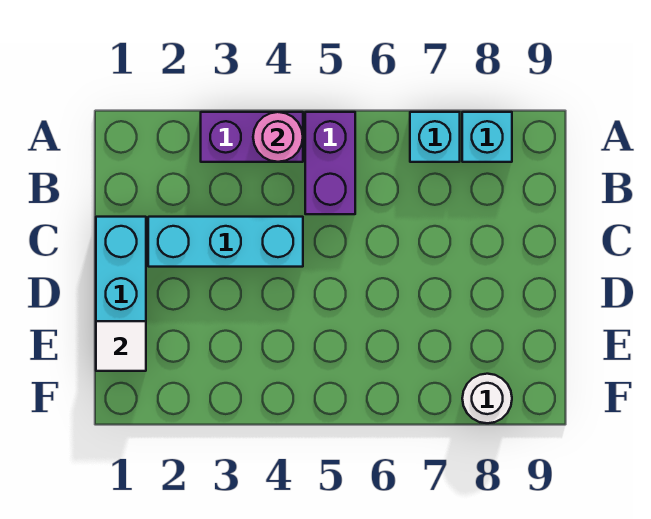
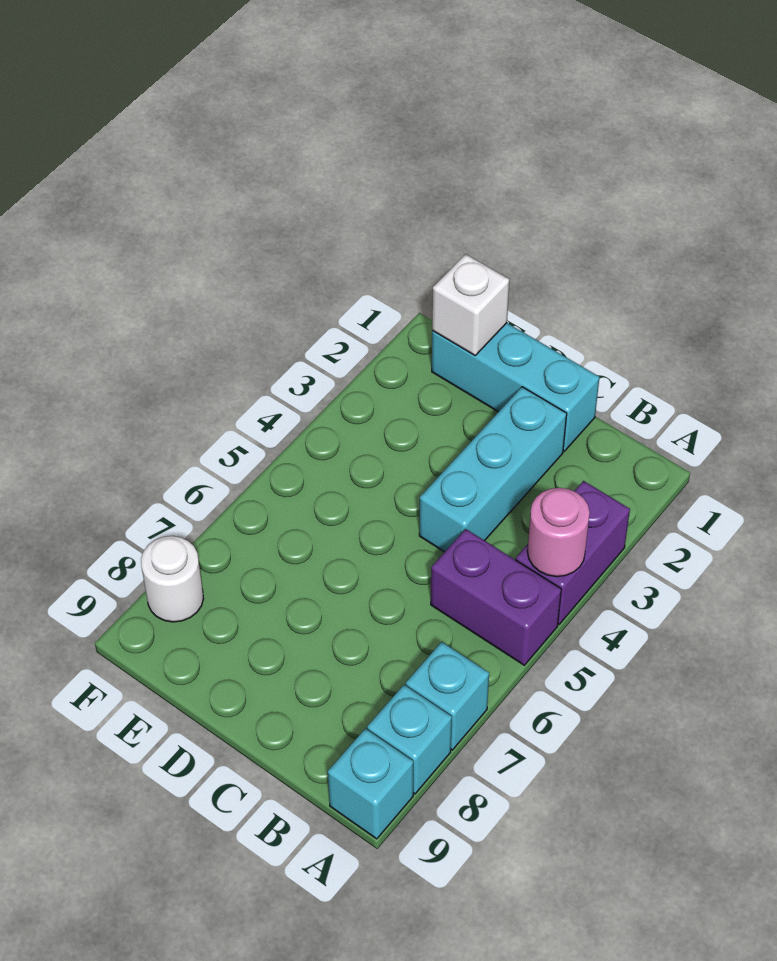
none -> cyan brick A9 level 1
white tile E1 level 2 -> white brick E1 level 2

